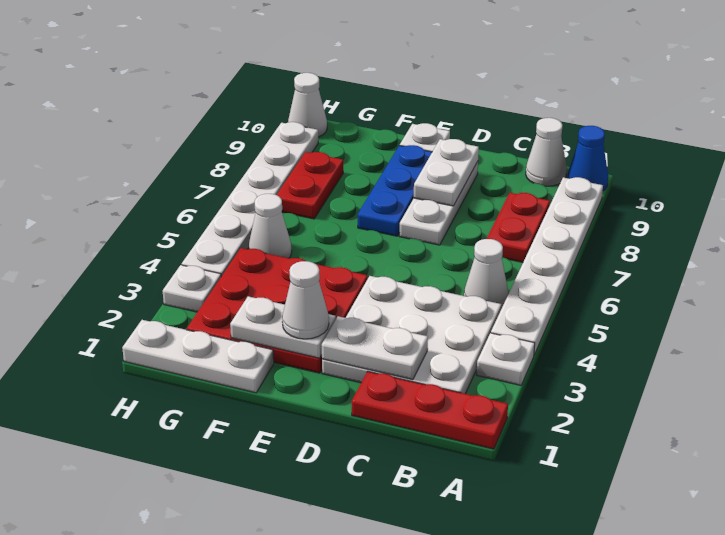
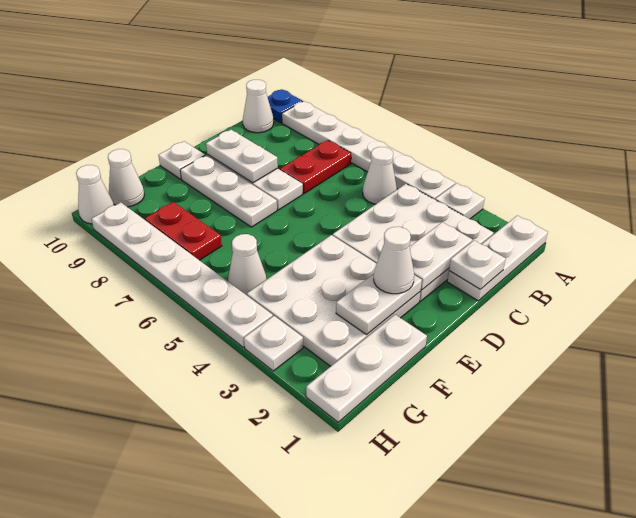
red plate A1:C1 level 1 -> white plate A1:C1 level 1
blue cone A10 level 1 -> blue plate A10 level 1
red plate B7:B8 level 1 -> red plate B7:C7 level 1
none -> white plate C1 level 2
red plate E2:G4 level 1 -> white plate E2:G4 level 1
blue plate E7:E9 level 1 -> white plate E7:E9 level 1
none -> white cone G10 level 1

